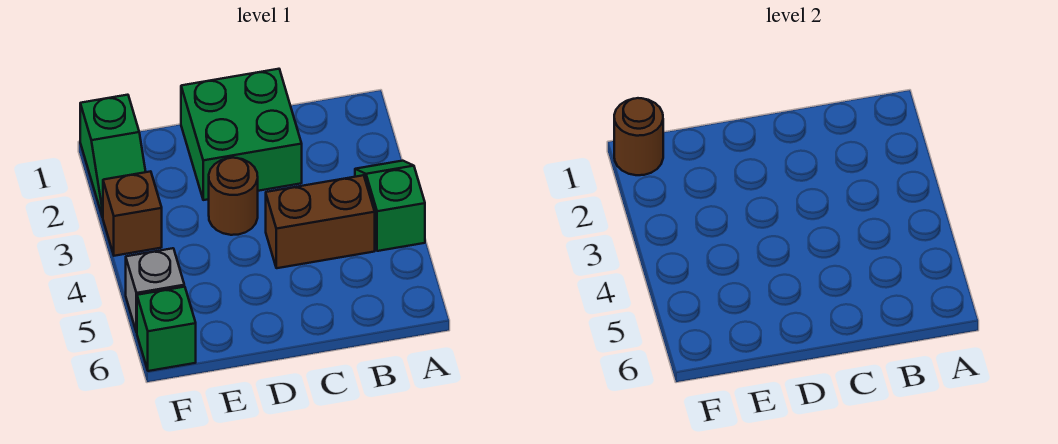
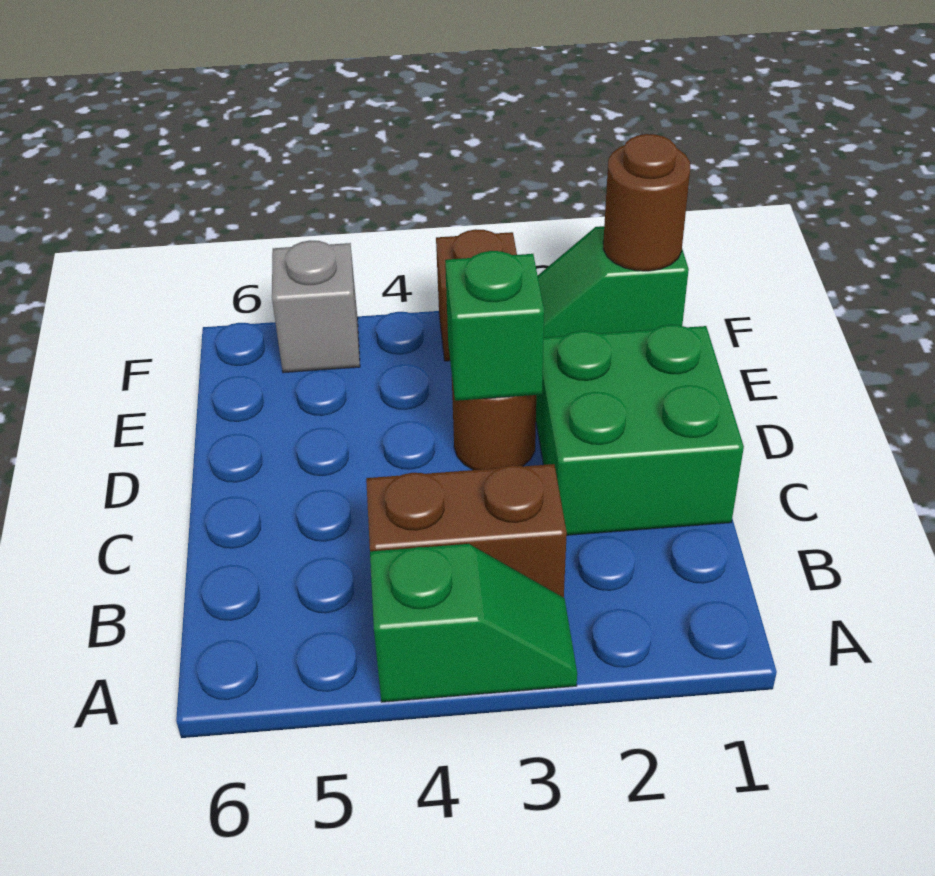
brown brick B4:C4 level 1 -> brown brick B3:B4 level 1
green brick F6 level 1 -> green brick D3 level 2

